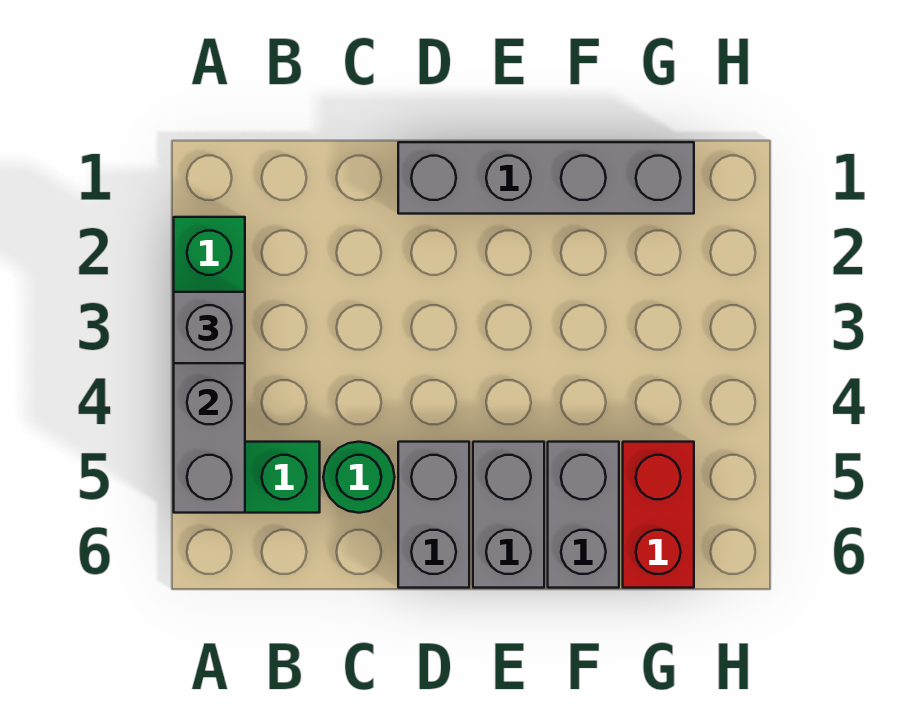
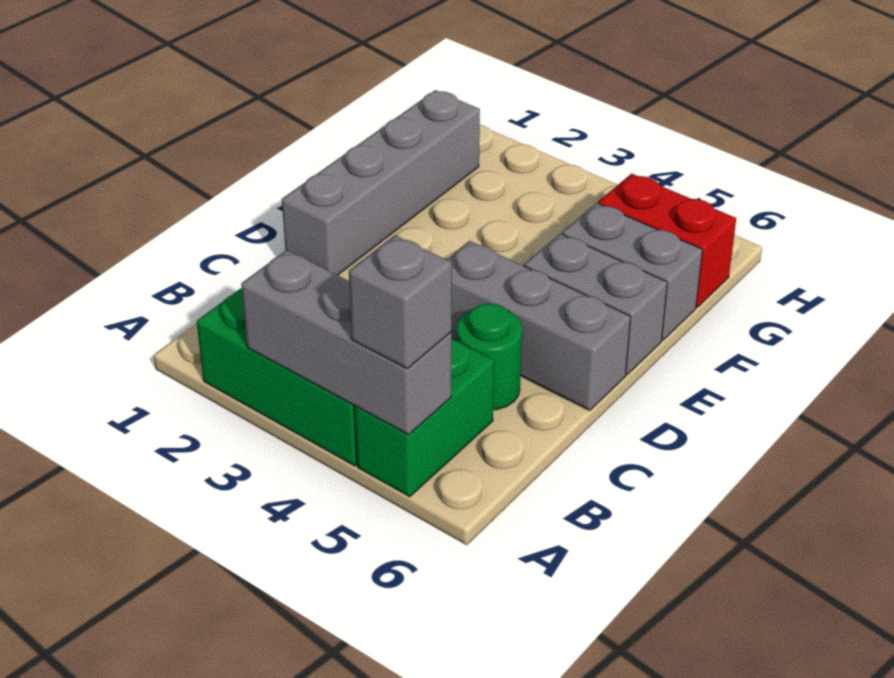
grey brick A3 level 3 -> grey brick A5 level 3
grey brick D5:D6 level 1 -> grey brick D4:D6 level 1

